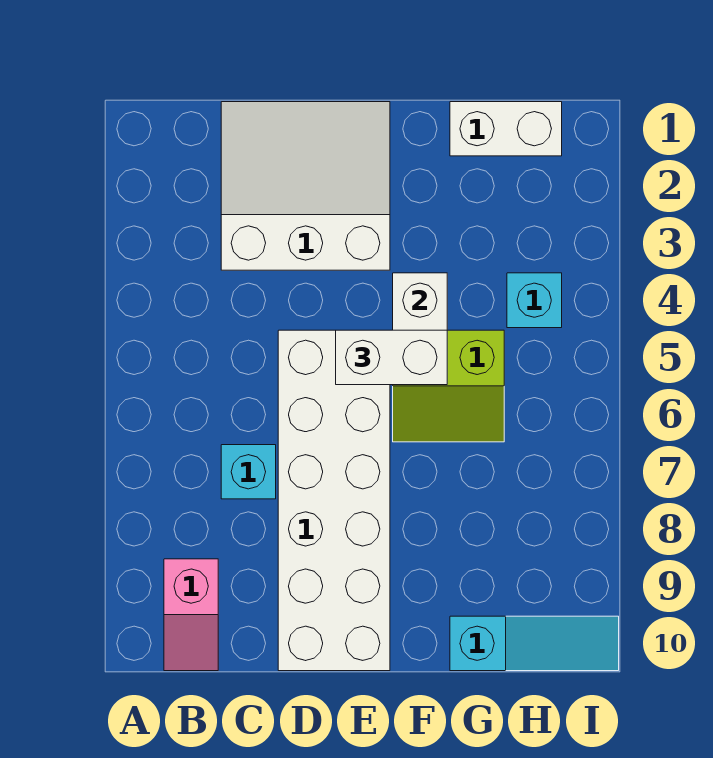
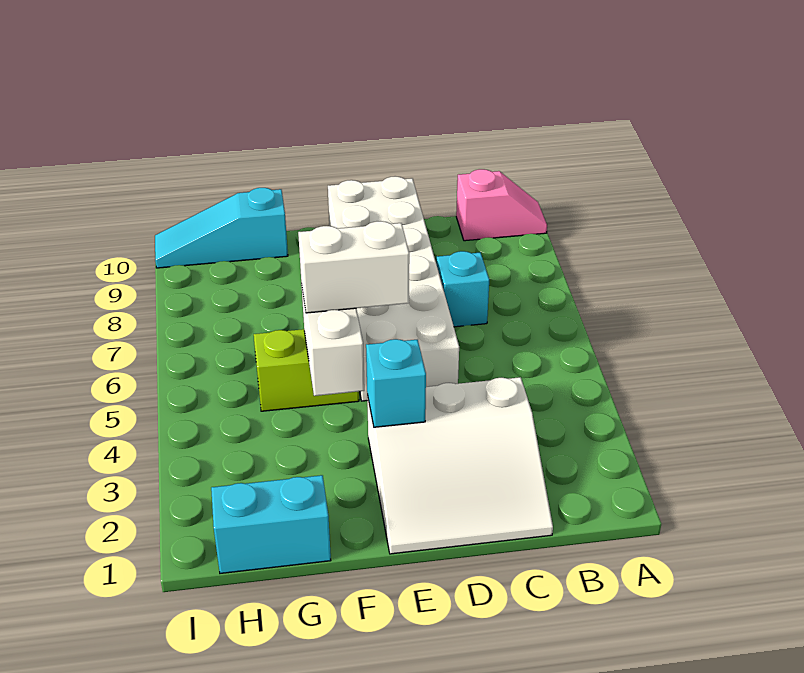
pink slope B9:B10 level 1 top 9 -> pink slope A10:B10 level 1 top B
white brick G1:H1 level 1 -> cyan brick G1:H1 level 1
cyan brick H4 level 1 -> cyan brick E3 level 2

